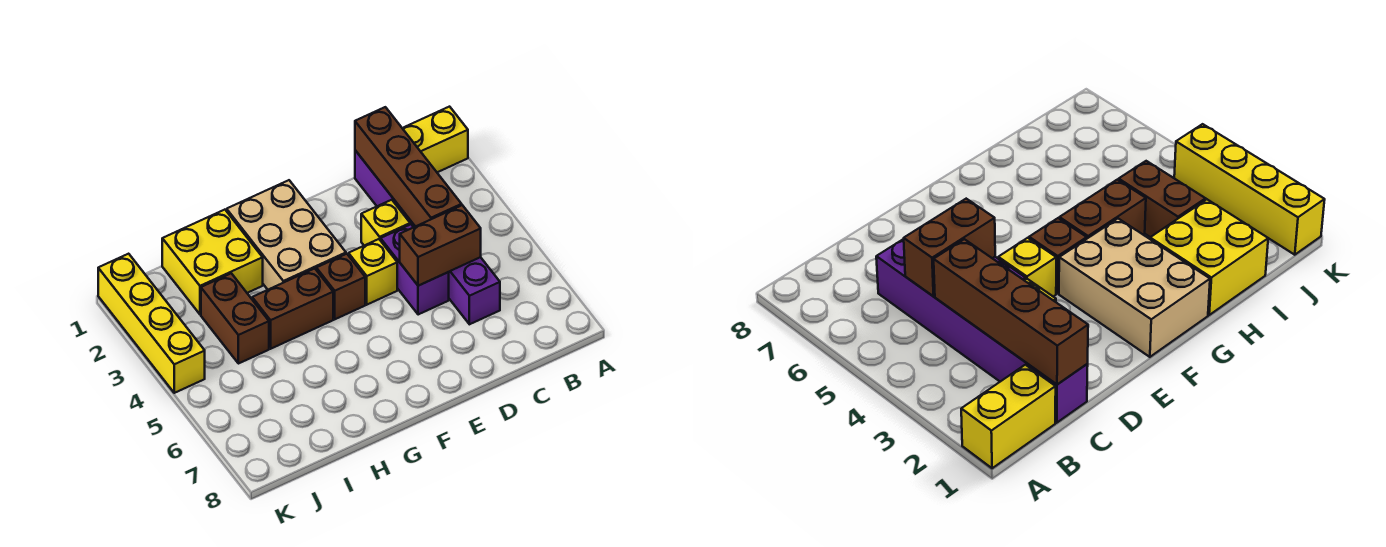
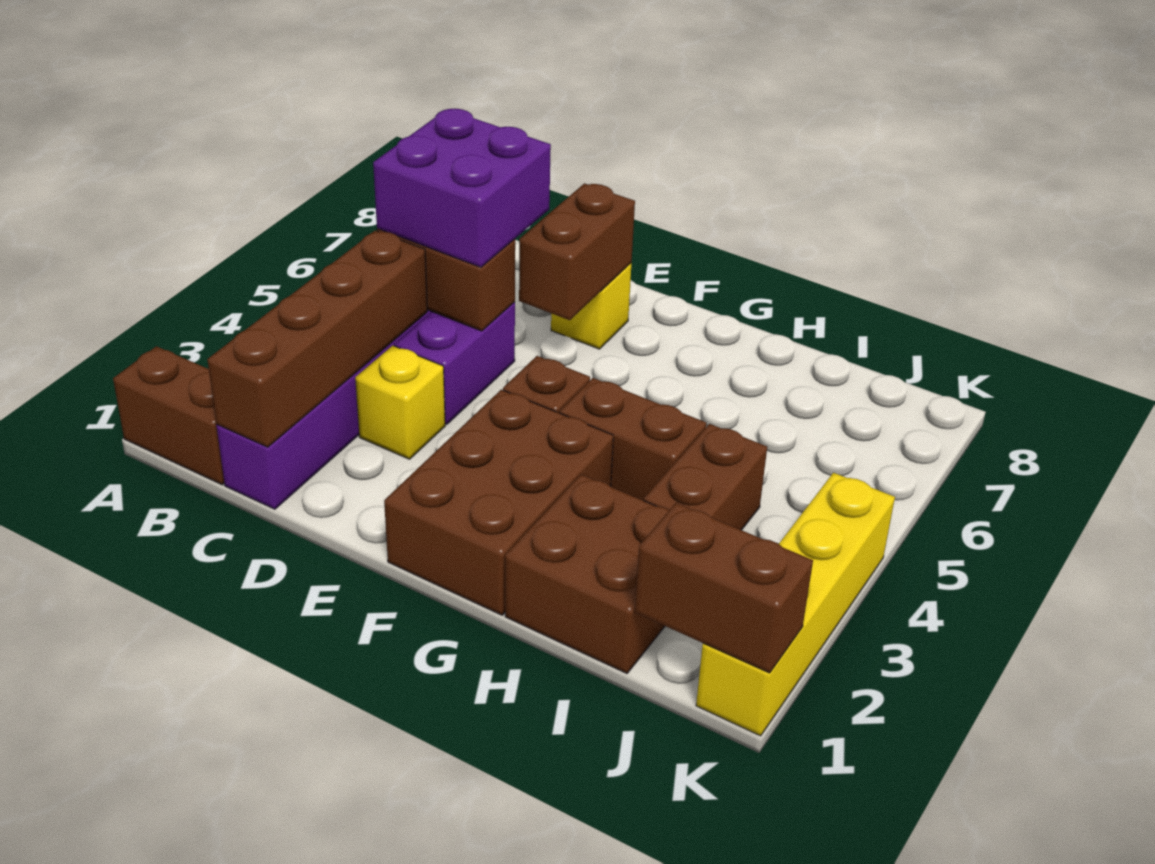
yellow brick A1:B1 level 1 -> brown brick A1:B1 level 1
none -> purple brick C5:D6 level 3
yellow brick E4 level 1 -> yellow brick E7 level 1
none -> brown brick E6:E7 level 2
tan brick F1:G3 level 1 -> brown brick F1:G3 level 1
yellow brick H1:I2 level 1 -> brown brick H1:I2 level 1
none -> brown brick J1:K1 level 2

